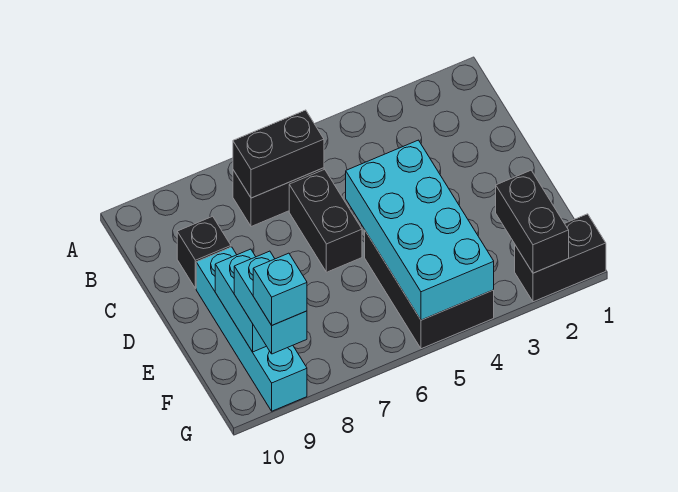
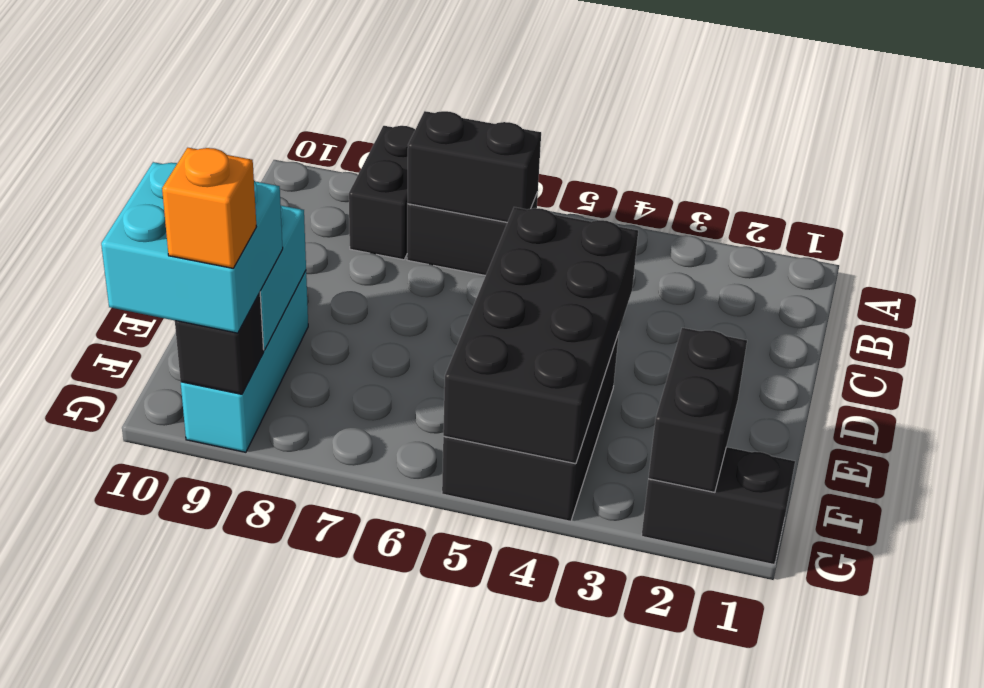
black brick C6:D6 level 1 -> black brick A8:B8 level 1
black brick C9 level 1 -> black brick G9 level 2
cyan brick D4:G5 level 2 -> black brick D4:G5 level 2
cyan brick D9:G9 level 1 -> cyan brick E9:G9 level 1
cyan brick F9:G9 level 3 -> cyan brick F9:G10 level 3
cyan brick G9 level 4 -> orange brick G9 level 4

